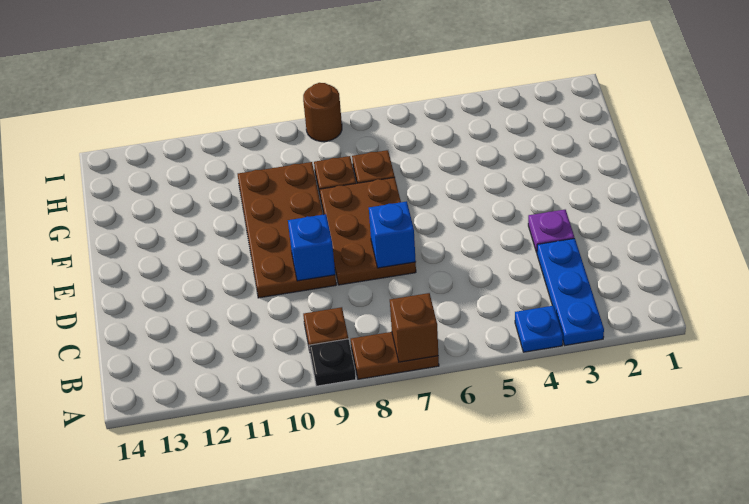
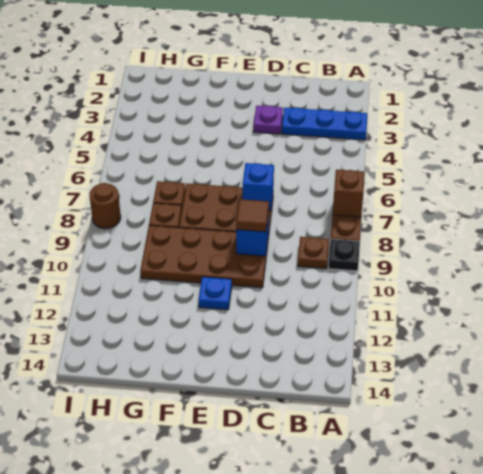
blue plate A4 level 1 -> blue plate E11 level 1
none -> brown tile D9 level 3

